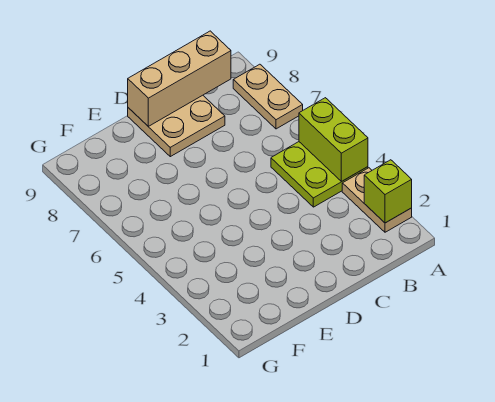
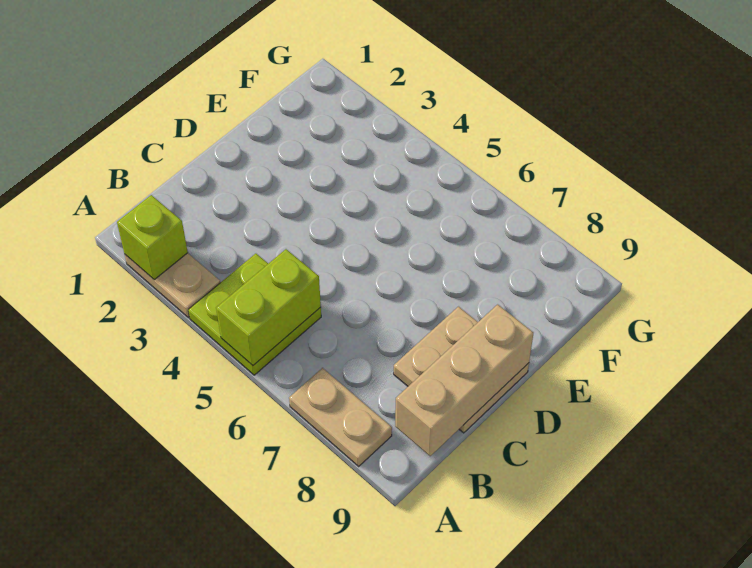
lime brick A4:A5 level 2 -> lime brick A5:B5 level 2

